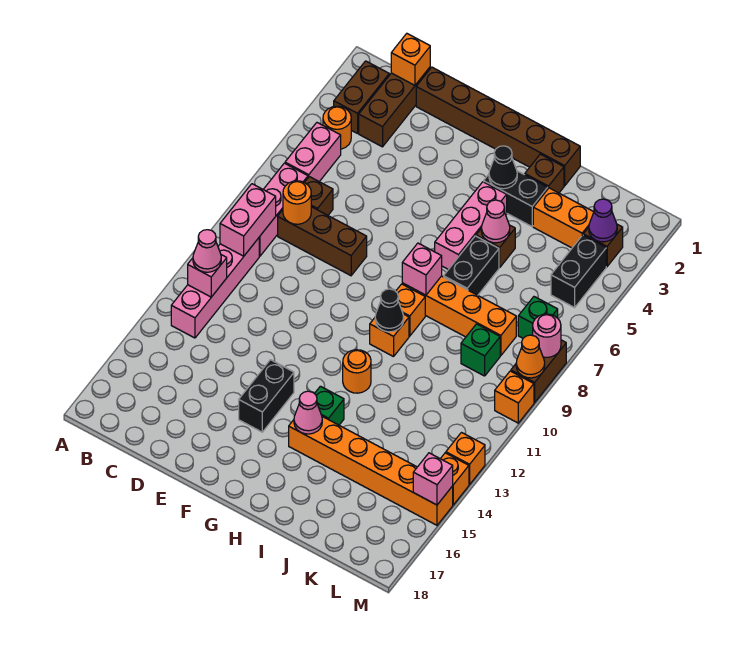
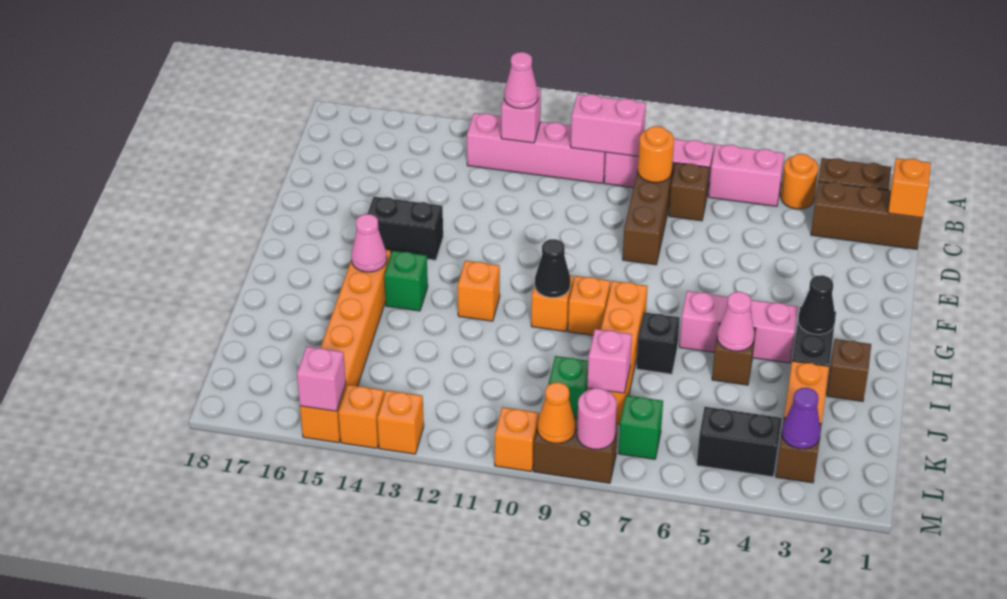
brown brick D1:I1 level 1 -> none
pink brick H8 level 2 -> pink brick K8 level 2
orange round brick H12 level 1 -> orange brick H12 level 1
black brick I6:I7 level 1 -> black brick I7 level 1

